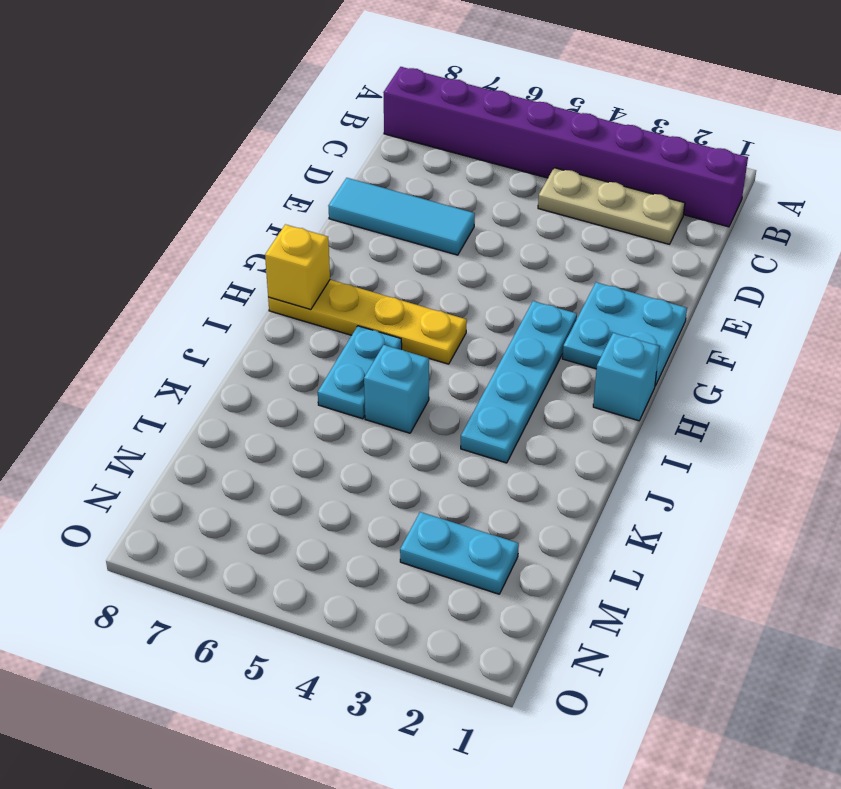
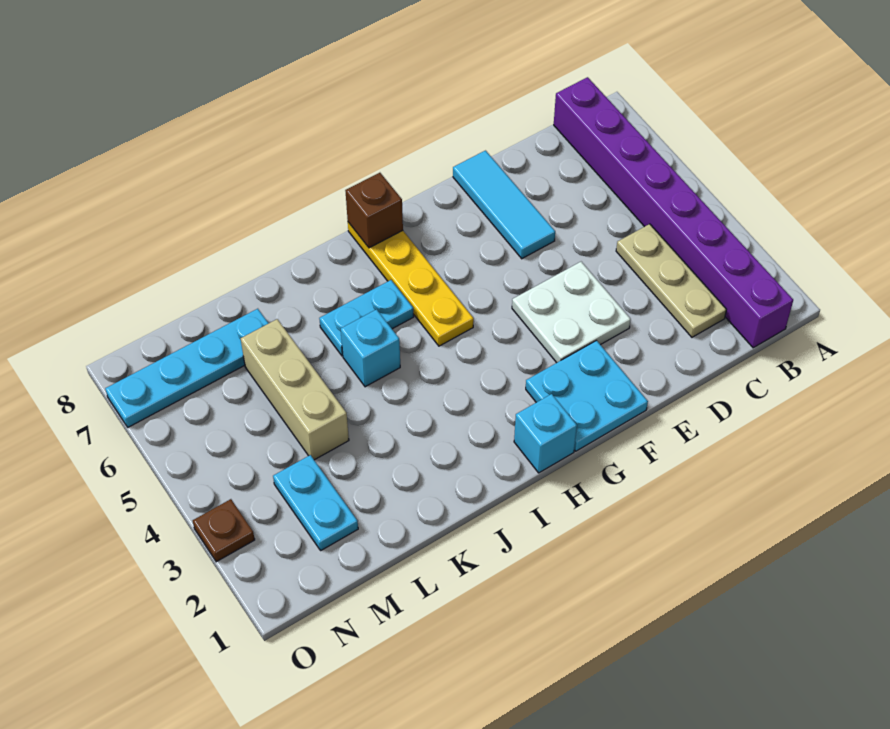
none -> white plate E3:F4 level 1
cyan plate G3:J3 level 1 -> cyan plate L7:O7 level 1
yellow brick H8 level 2 -> brown brick H8 level 2
none -> tan brick L4:L6 level 1
none -> brown plate O3 level 1

